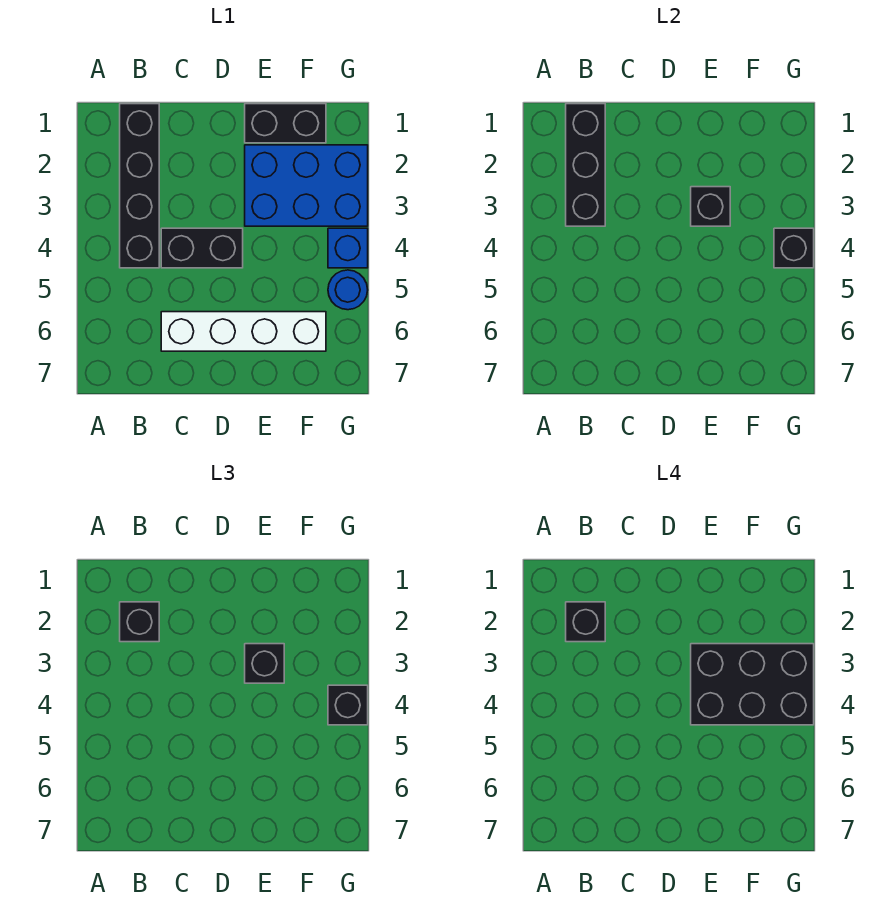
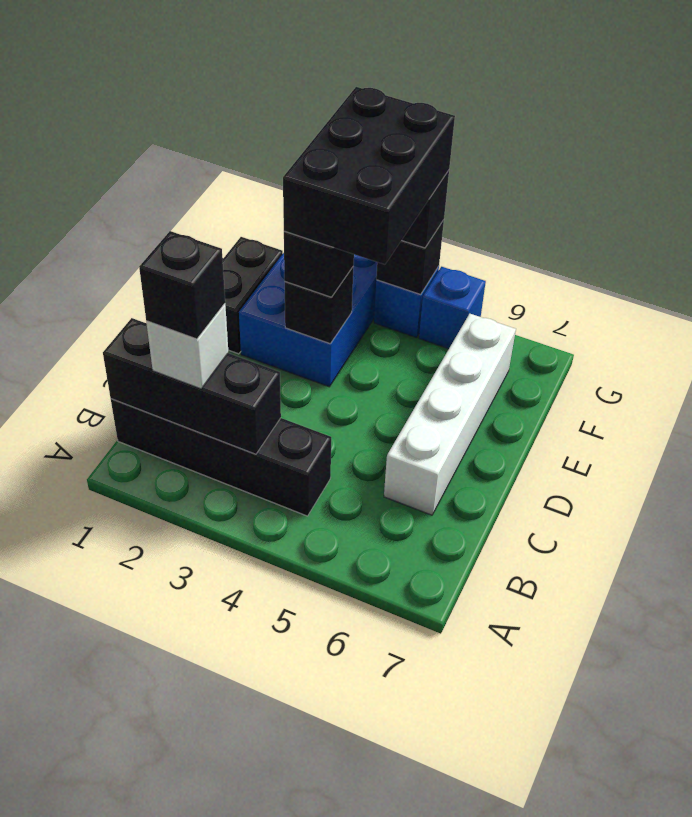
black brick B2 level 3 -> white brick B2 level 3
black brick C4:D4 level 1 -> none
blue round brick G5 level 1 -> blue brick G5 level 1

